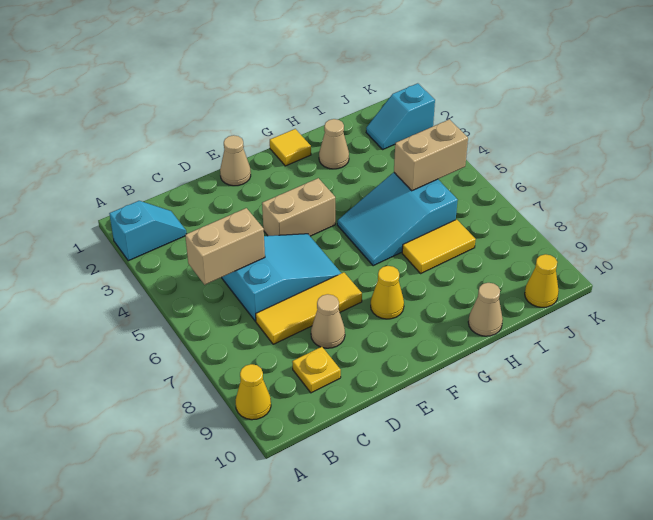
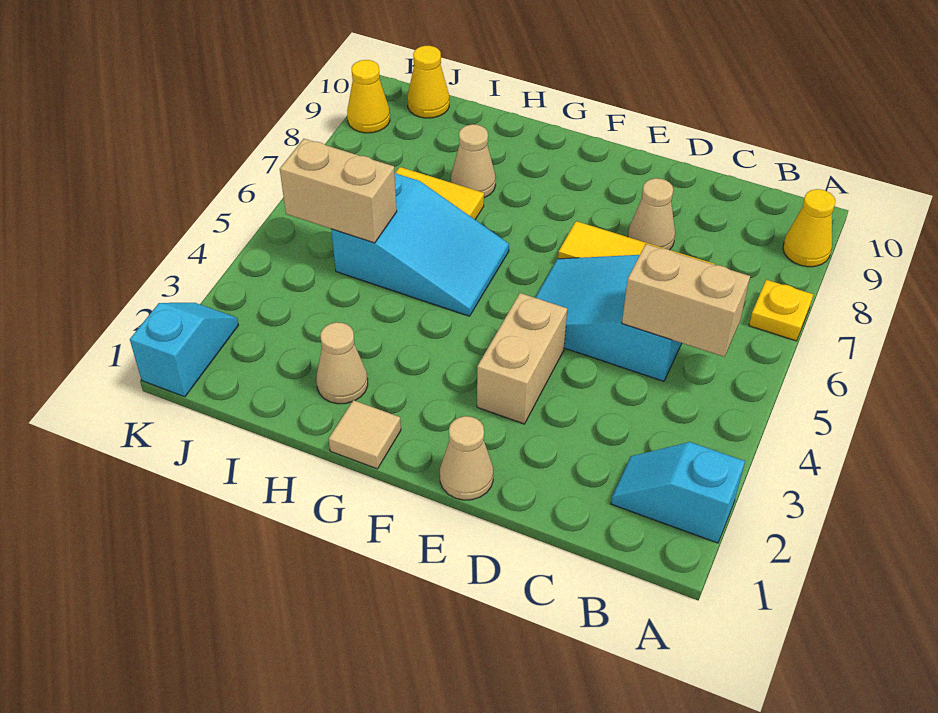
yellow plate C9 level 1 -> yellow plate A7 level 1
tan brick E4:F4 level 1 -> tan brick E3:E4 level 1
yellow cone F8 level 1 -> yellow cone K9 level 1
yellow tile G1 level 1 -> tan tile G1 level 1
tan cone H10 level 1 -> tan cone H8 level 1
cyan slope J2:K2 level 1 top K -> cyan slope K1:K2 level 1 top 1

